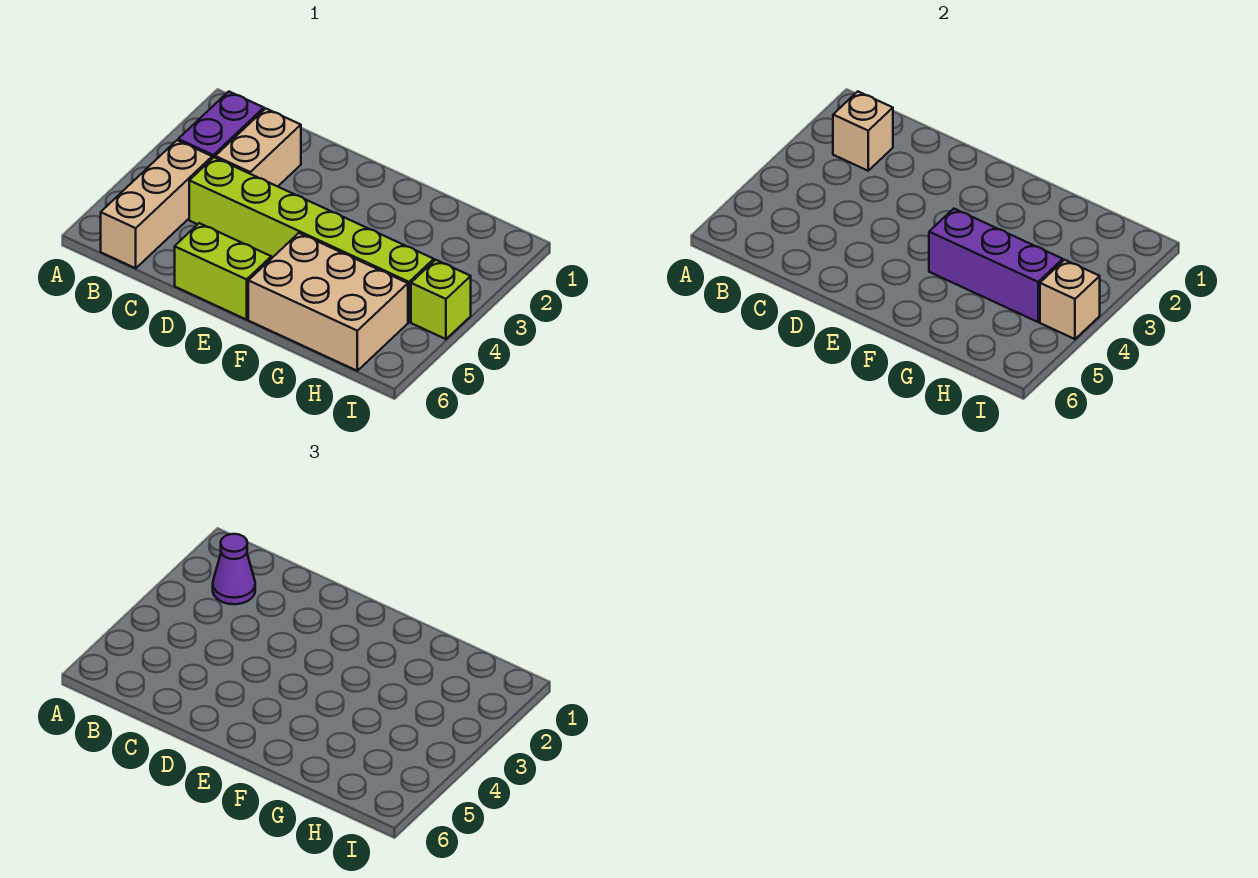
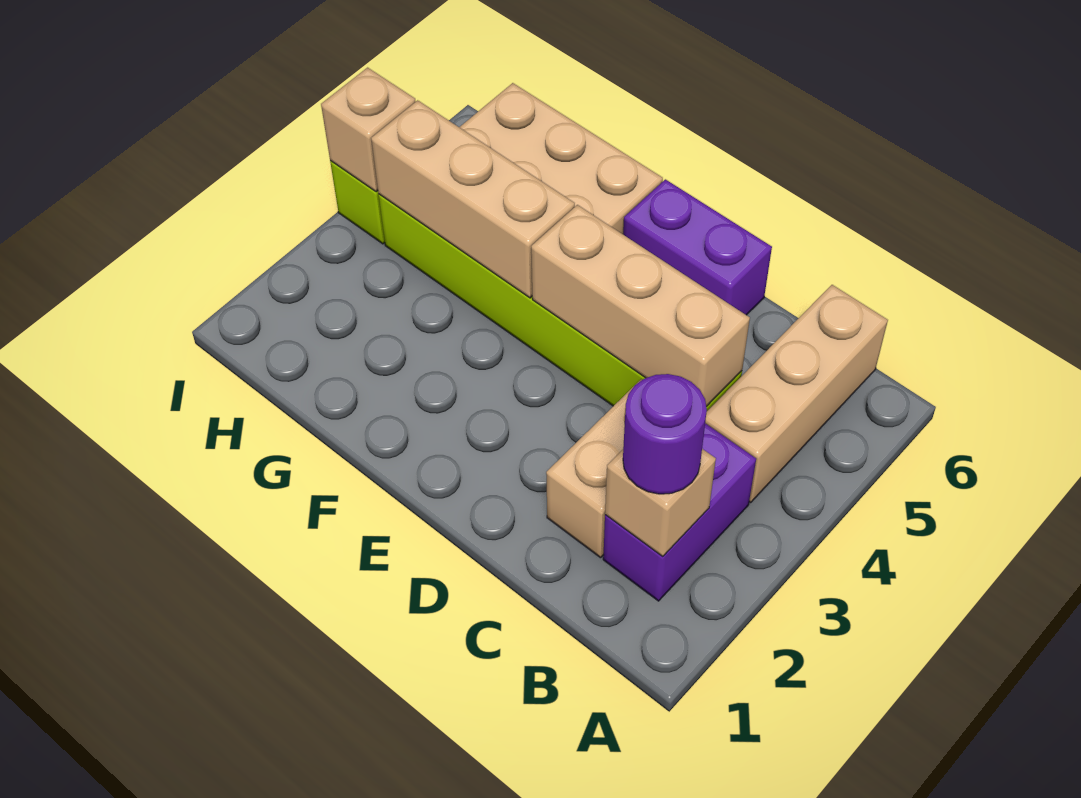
purple cone B2 level 3 -> purple round brick B2 level 3
none -> tan brick C4:E4 level 2
lime brick D6:E6 level 1 -> purple brick D6:E6 level 1
purple brick F4:H4 level 2 -> tan brick F4:H4 level 2

